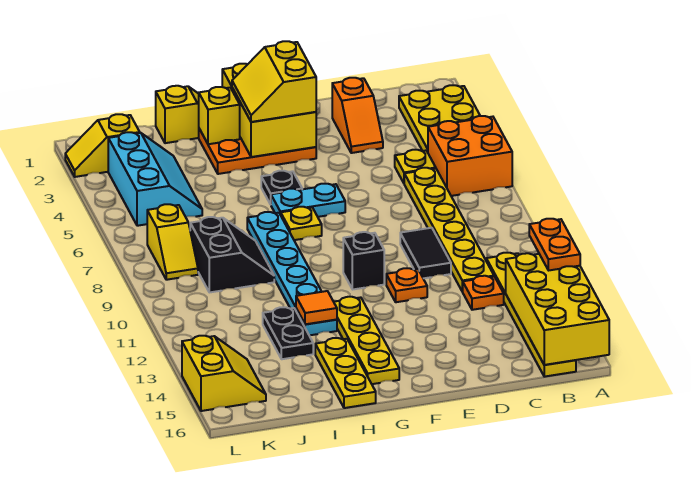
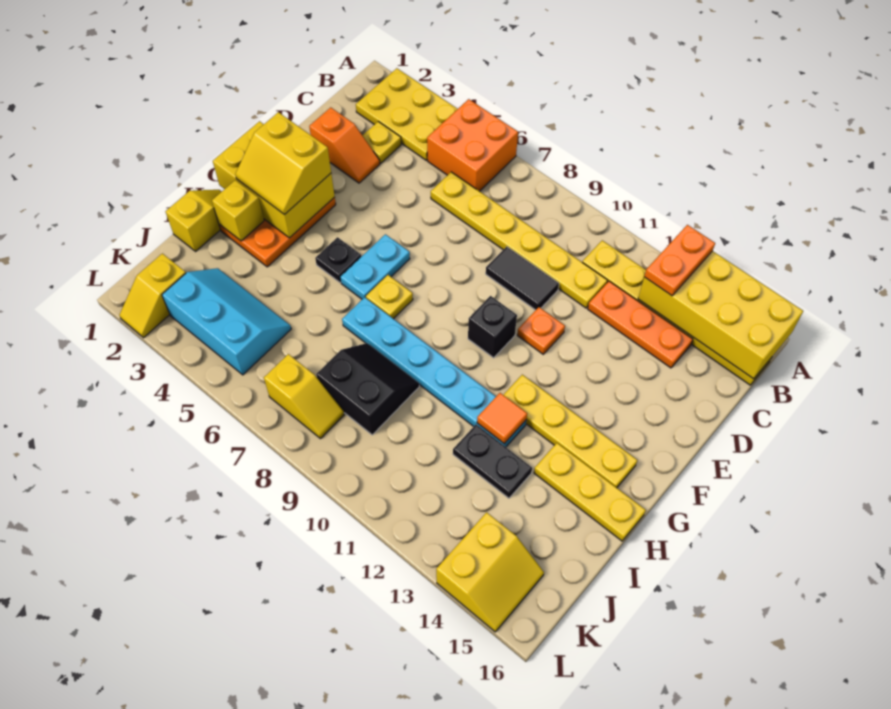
orange plate A12:A13 level 3 -> orange plate A13:B13 level 3
yellow plate C5 level 1 -> yellow plate C3 level 1
orange plate C12 level 1 -> orange plate C12:C14 level 1
yellow slope K14:L15 level 1 top L -> yellow slope K14:L15 level 1 top 14

